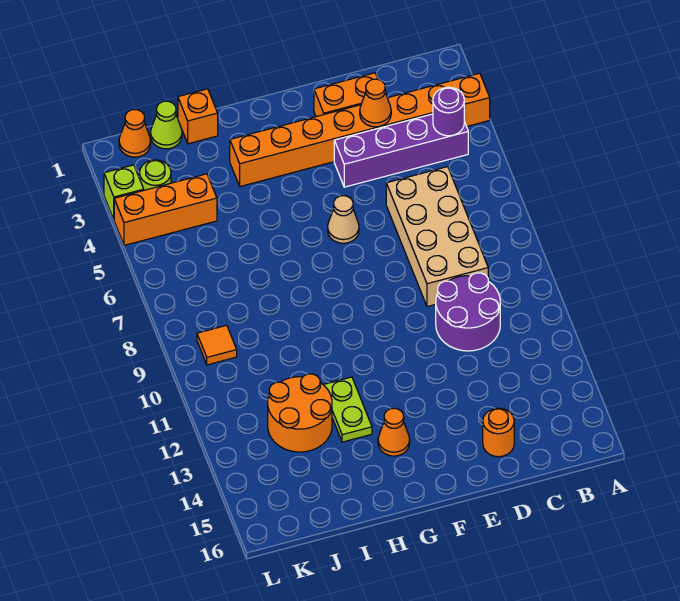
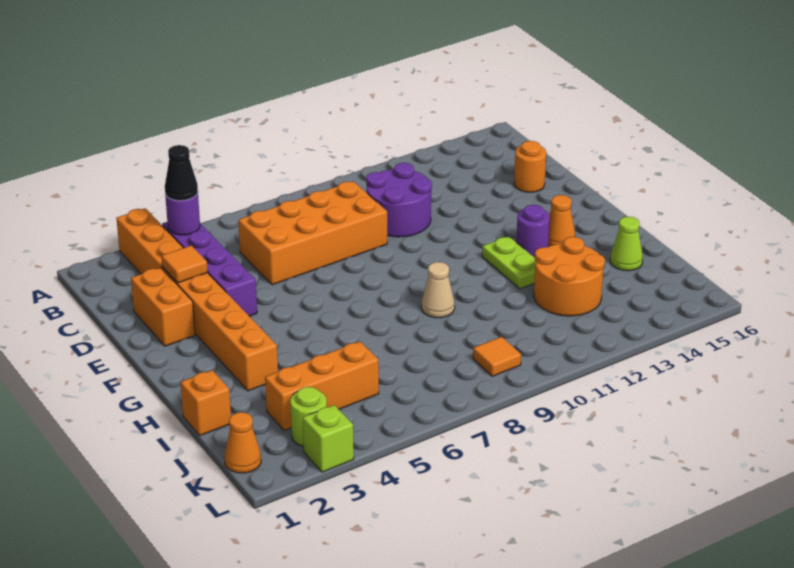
none -> black cone B4 level 3
tan brick C6:D9 level 1 -> orange brick C6:D9 level 1
orange cone D3 level 2 -> orange tile D3 level 2
tan cone F6 level 1 -> tan cone H9 level 1
none -> purple round brick G13 level 1
lime plate H12:H13 level 1 -> lime plate G12:H12 level 1
lime cone J1 level 1 -> lime cone I15 level 1
orange brick J4:L4 level 1 -> orange brick J3:J5 level 1

